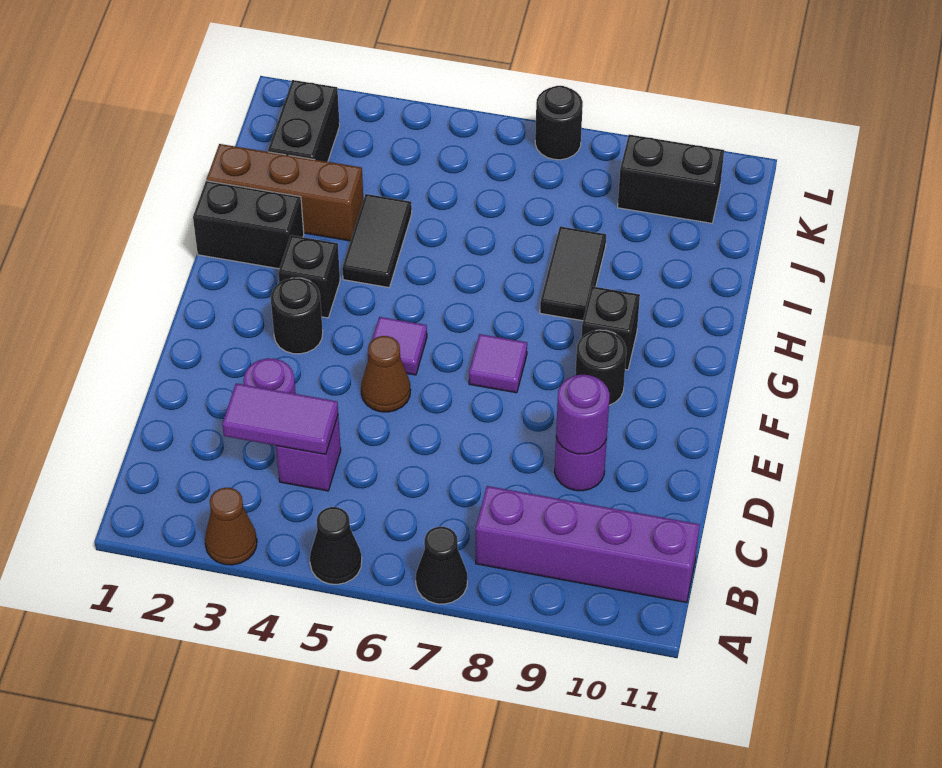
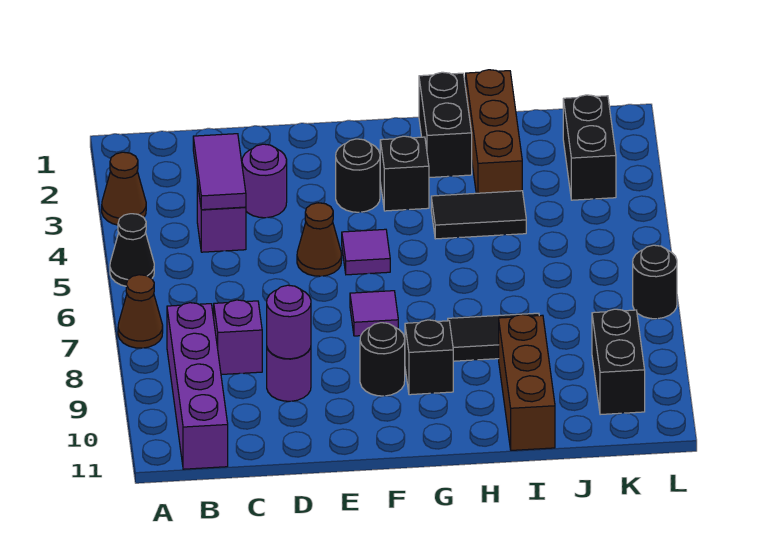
black cone A7 level 1 -> brown cone A7 level 1
none -> purple brick C8 level 1
none -> brown brick I9:I11 level 1
black brick J2:K2 level 1 -> black brick K2:K3 level 1

